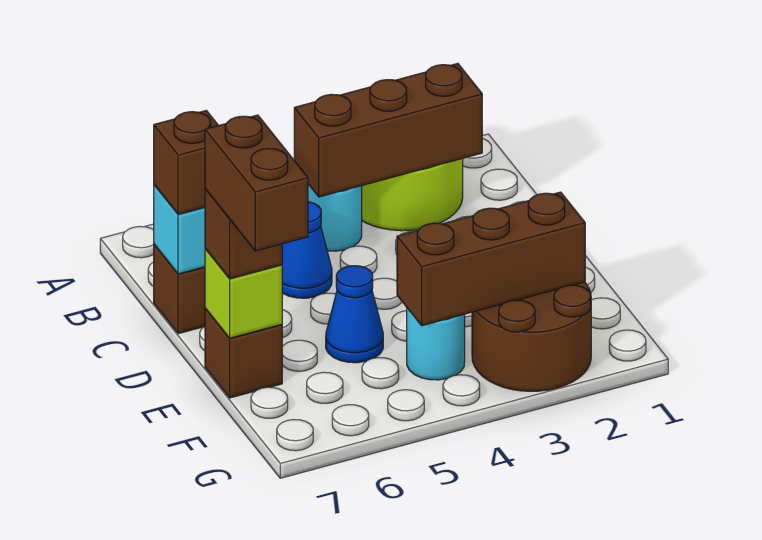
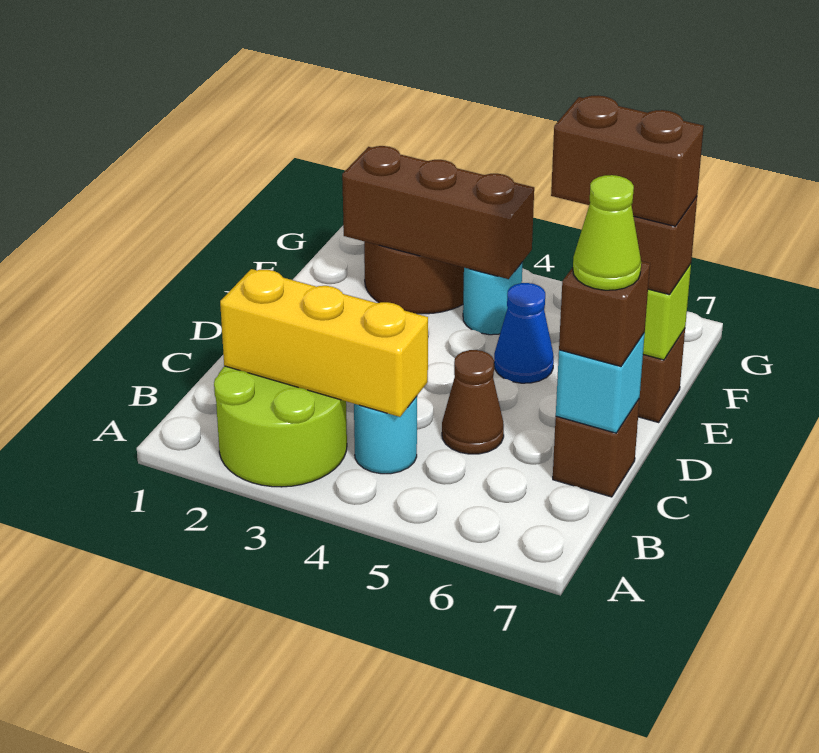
brown brick B2:B4 level 2 -> yellow brick B2:B4 level 2
blue cone C5 level 1 -> brown cone C5 level 1
none -> lime cone C7 level 4
brown brick E7:F7 level 4 -> brown brick E6:E7 level 4

